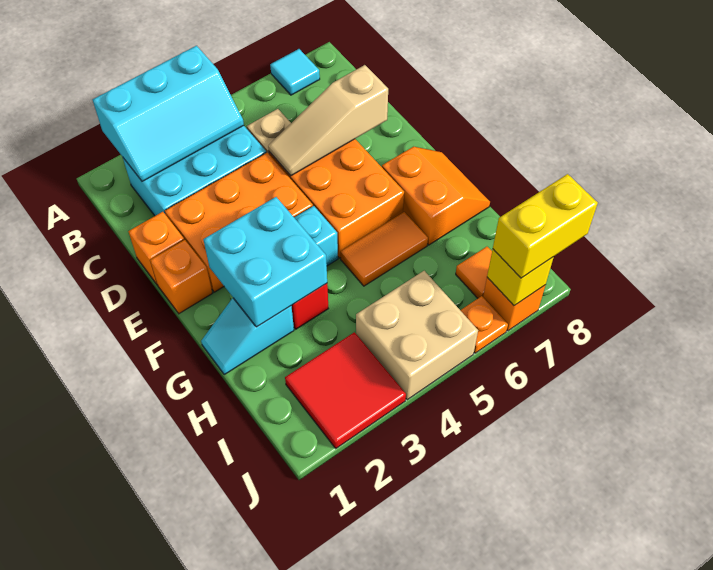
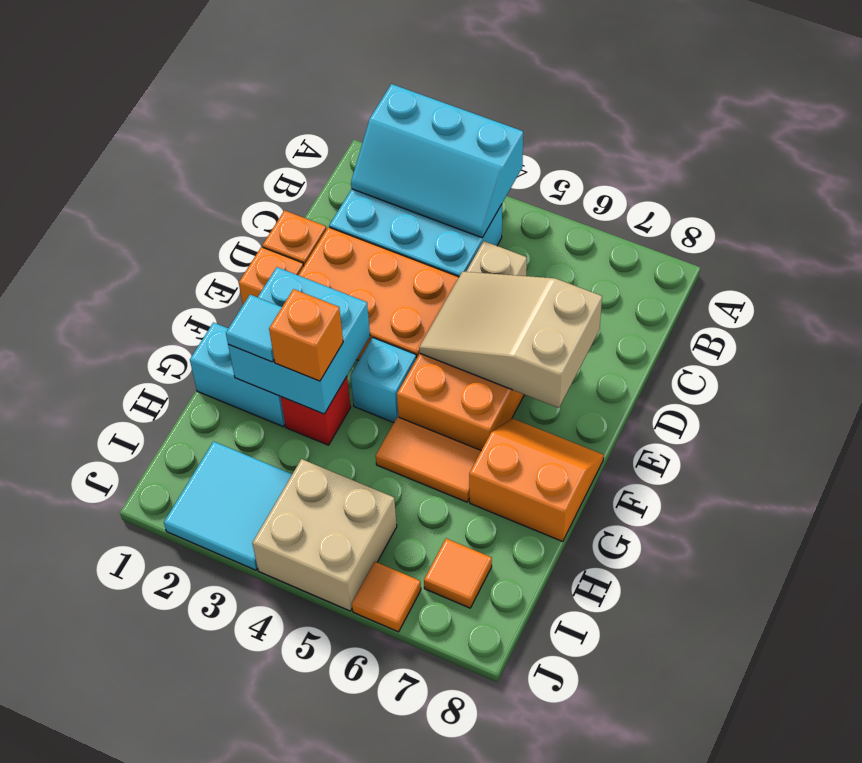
cyan tile A7 level 1 -> cyan tile G2 level 3
tan slope D5:D7 level 2 top 7 -> tan slope D5:E7 level 2 top 7
orange slope F7:G8 level 1 top 7 -> orange slope F7:G8 level 1 top G
cyan slope G1:G2 level 1 top 2 -> cyan brick G1:G2 level 1
red tile I2:J3 level 1 -> cyan tile I2:J3 level 1
orange plate J6 level 1 -> orange tile J6 level 1
orange brick J7 level 1 -> orange brick G3 level 3
yellow brick J7 level 2 -> none
yellow brick J7:J8 level 3 -> none

